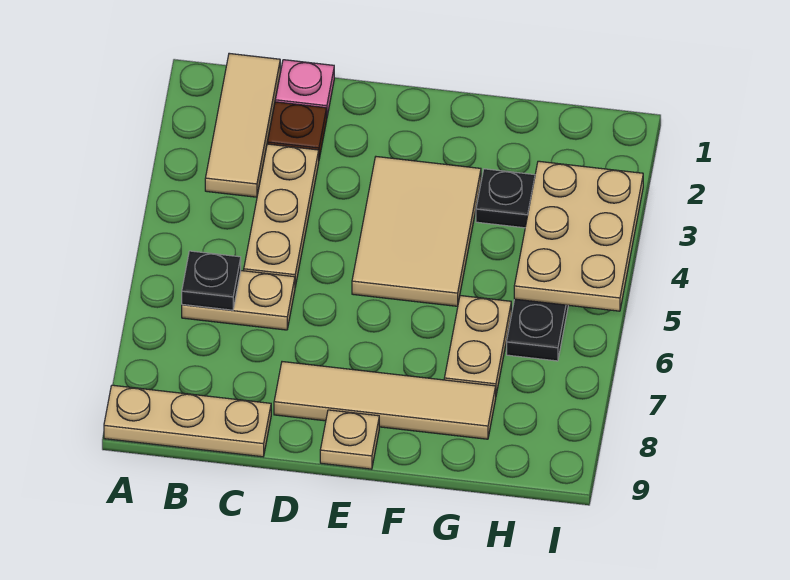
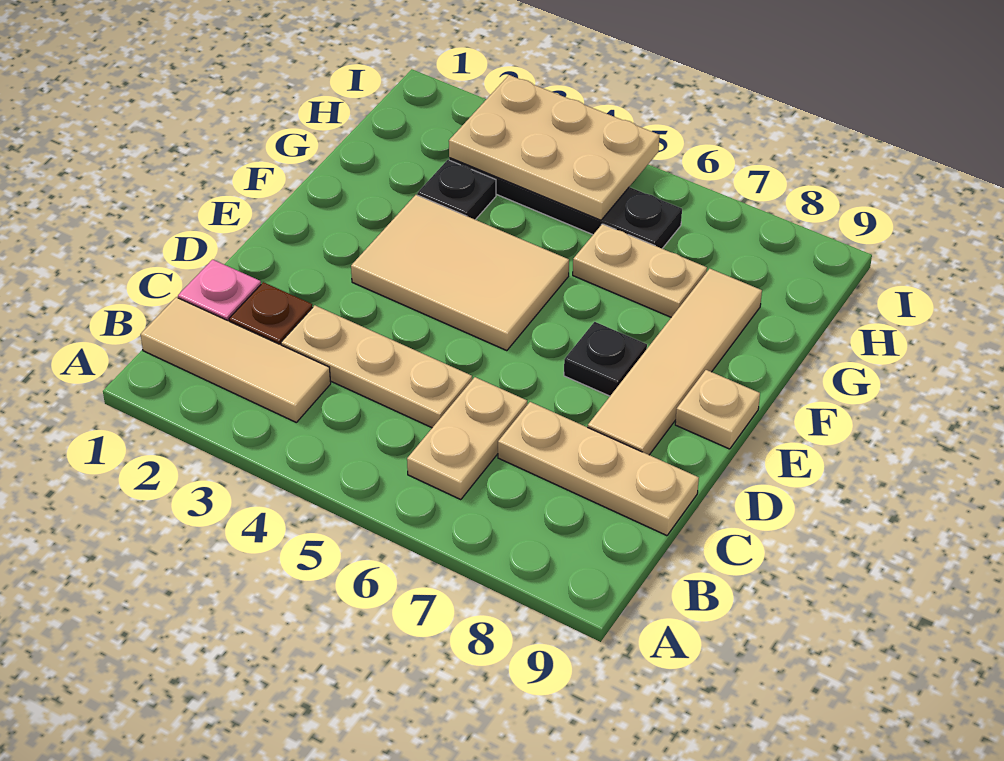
tan plate A9:C9 level 1 -> tan plate C7:C9 level 1
black plate B6 level 2 -> black plate E7 level 1

